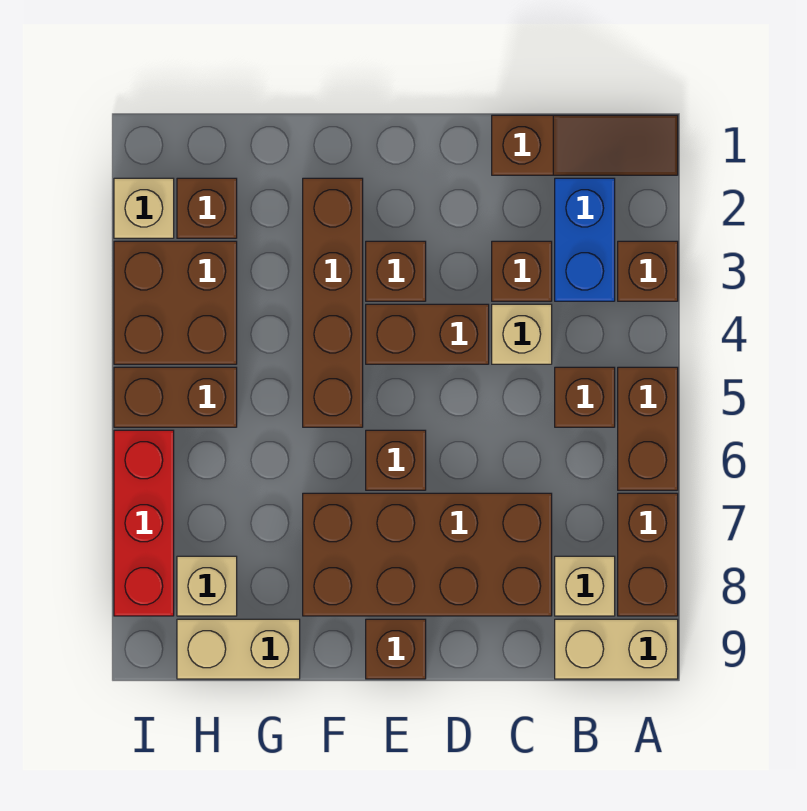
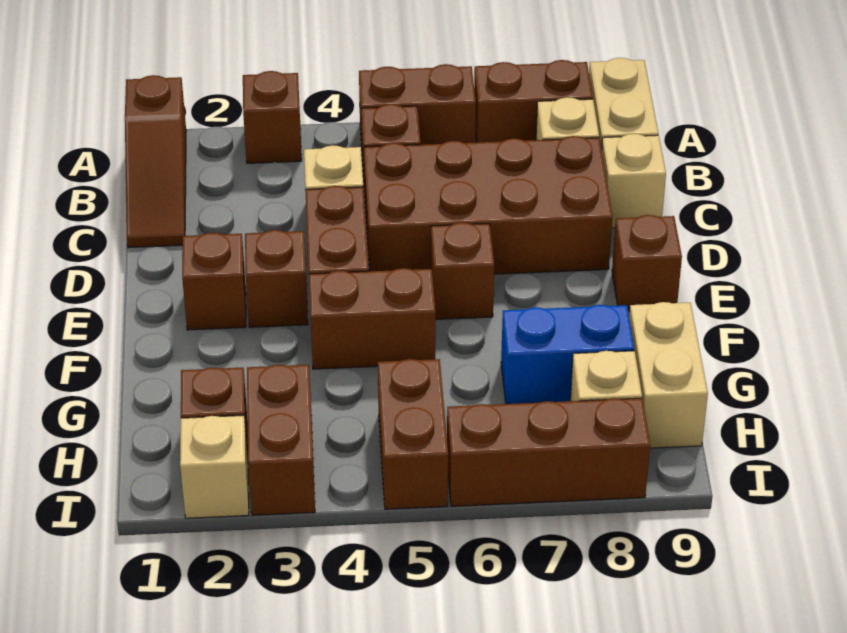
brown slope A1:C1 level 1 top C -> brown slope A1:C1 level 1 top A
blue brick B2:B3 level 1 -> blue brick G7:G8 level 1
brown brick C3 level 1 -> brown brick E2 level 1
brown brick C7:F8 level 1 -> brown brick C5:D8 level 1
none -> tan brick C9 level 1
brown brick F2:F5 level 1 -> brown brick F4:F5 level 1
brown brick H3:I4 level 1 -> brown brick H3:I3 level 1
red brick I6:I8 level 1 -> brown brick I6:I8 level 1

